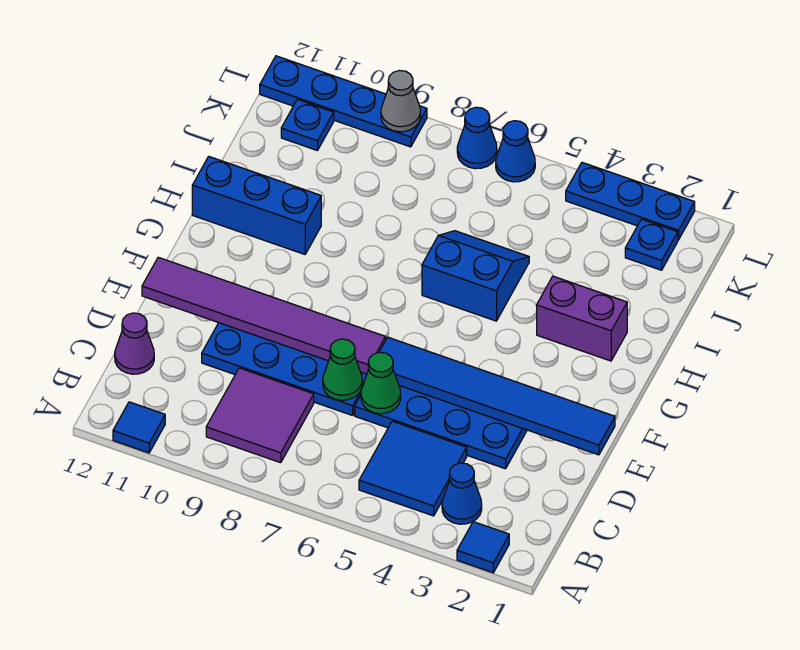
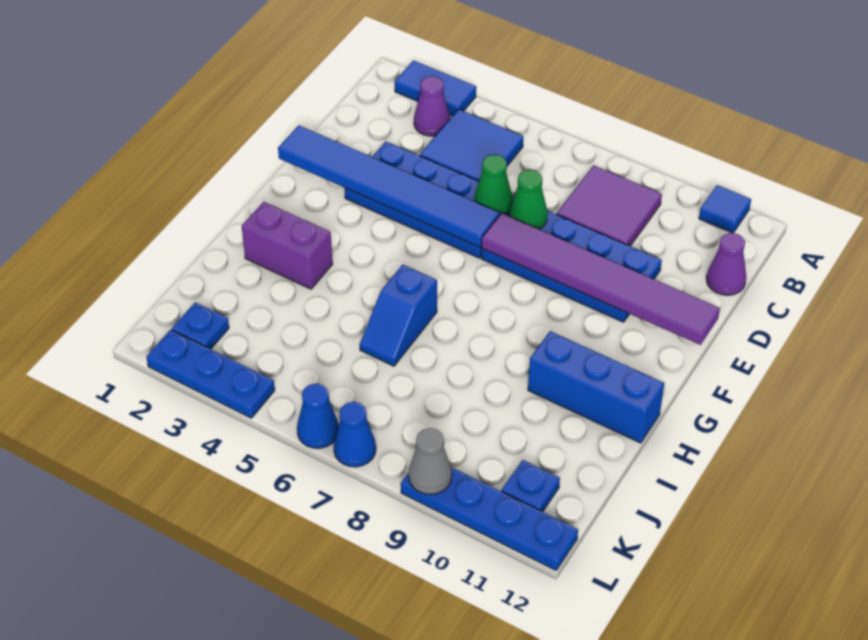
blue tile A2 level 1 -> blue tile A2:A3 level 1
blue cone B3 level 1 -> purple cone B3 level 1
blue slope H5:I6 level 1 top H -> blue slope H6:I6 level 1 top H

